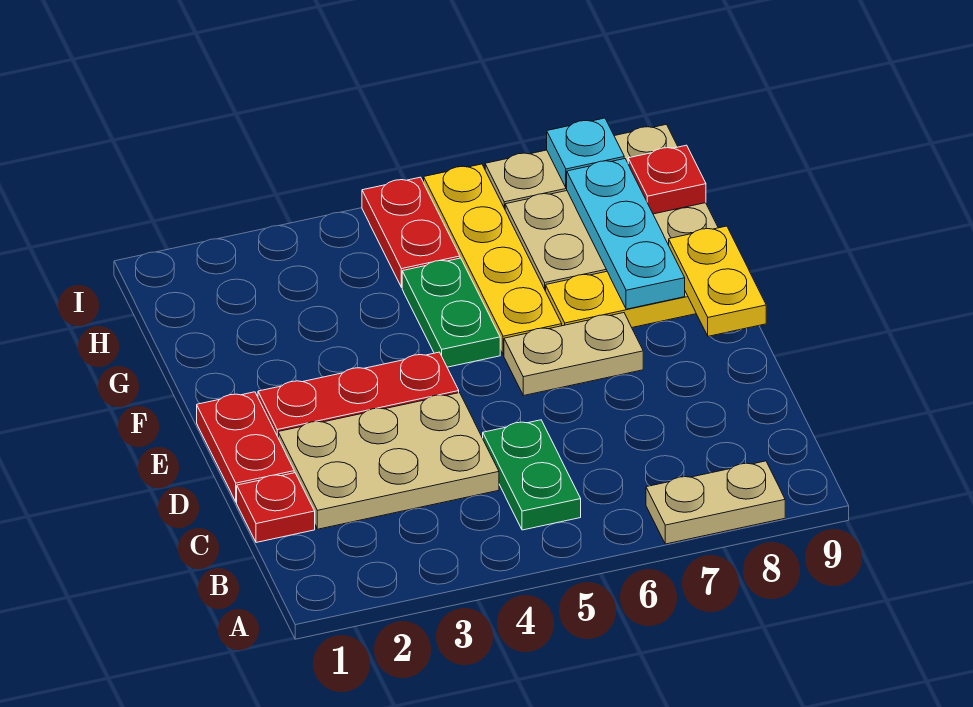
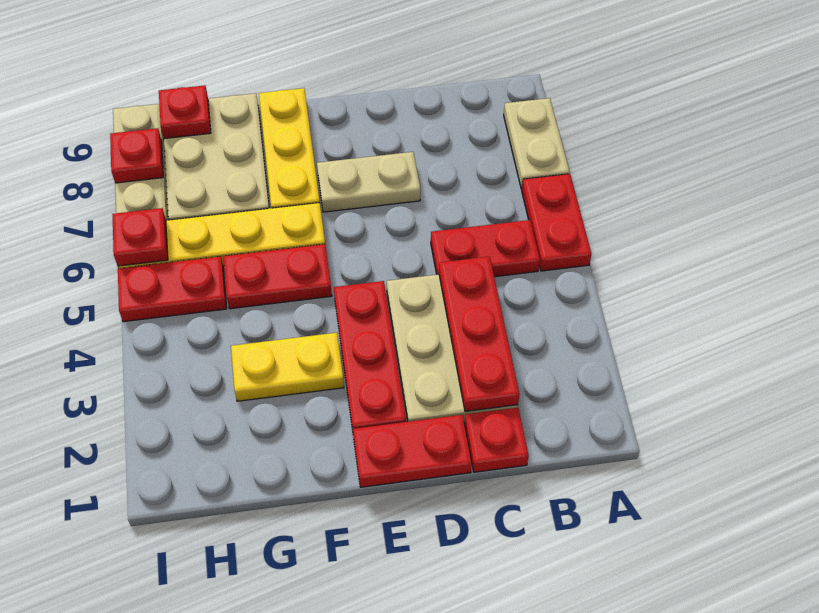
none -> red plate A5:A6 level 1
green plate B5:C5 level 1 -> red plate B5:C5 level 1
none -> red plate C2:C4 level 2
tan plate E6:E7 level 1 -> tan plate D7:E7 level 1
yellow plate E9:F9 level 2 -> yellow plate F3:G3 level 1
green plate F5:G5 level 1 -> red plate F5:G5 level 1
cyan plate F8:H8 level 2 -> none
none -> red plate I6 level 2
cyan plate I8 level 2 -> red plate I8 level 2

